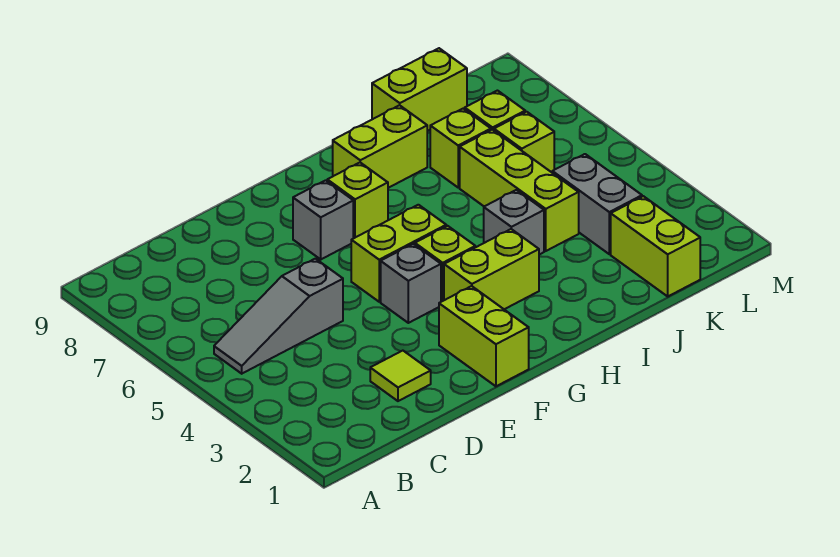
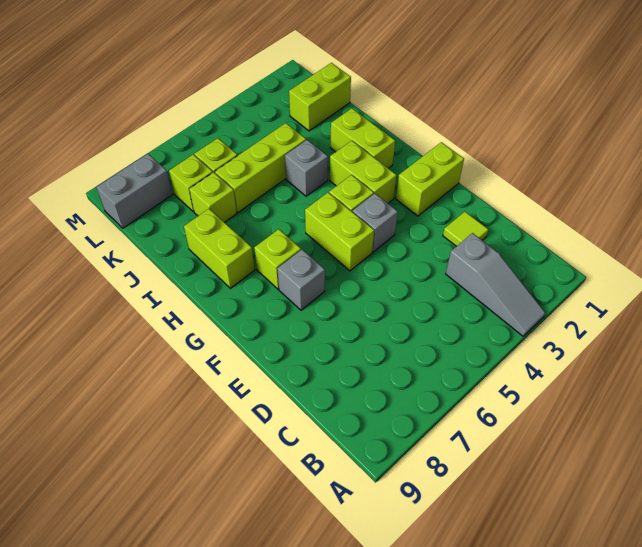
grey slope B5:D5 level 1 top D -> grey slope A3:C3 level 1 top C
lime brick J9:K9 level 1 -> lime brick H2:I2 level 1
grey brick K3:K4 level 1 -> grey brick L8:L9 level 1

